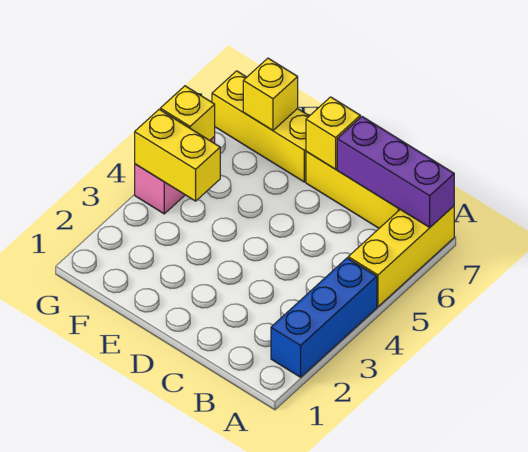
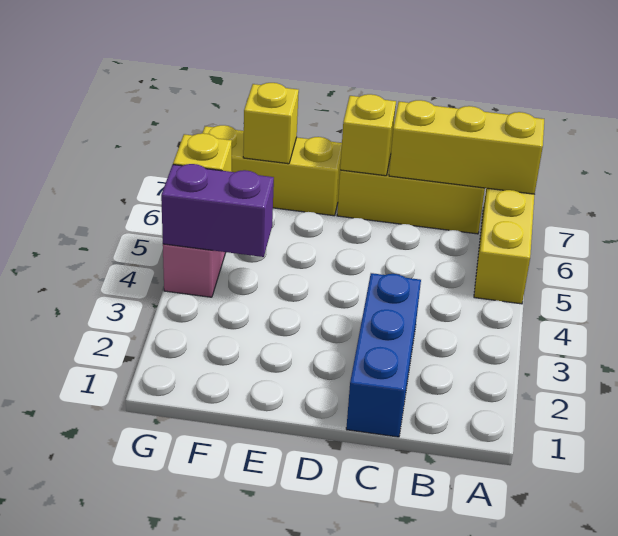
blue brick A2:A4 level 1 -> blue brick C1:C3 level 1
purple brick A7:C7 level 2 -> yellow brick A7:C7 level 2
yellow brick F4:G4 level 2 -> purple brick F4:G4 level 2

